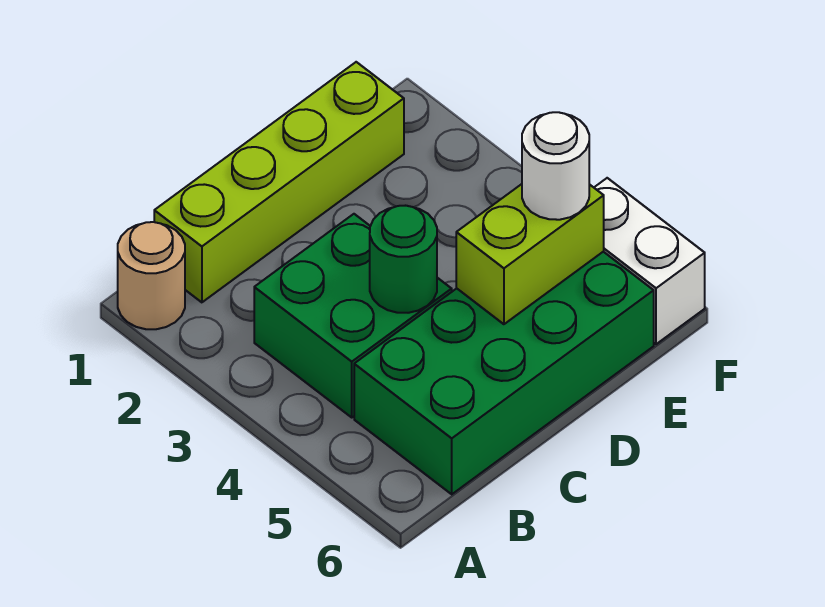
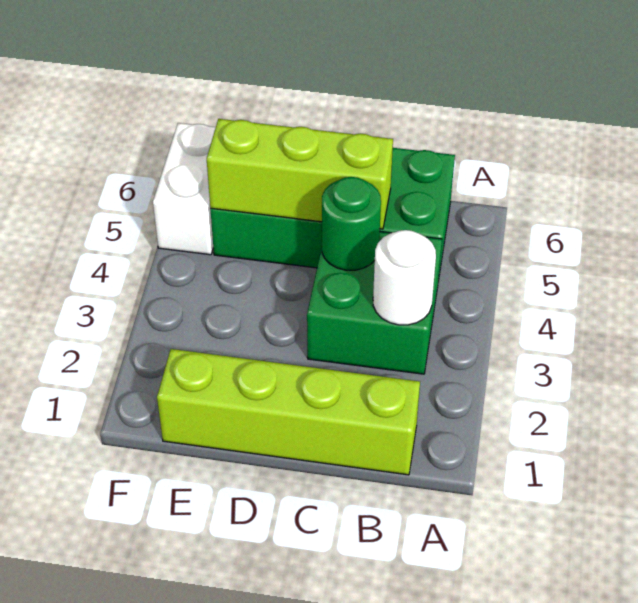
tan round brick A1 level 1 -> none
lime brick D5:E5 level 2 -> lime brick C5:E5 level 2
white round brick E5 level 3 -> white round brick B3 level 2

